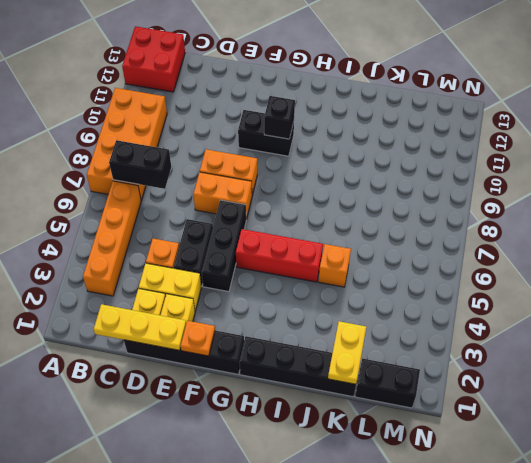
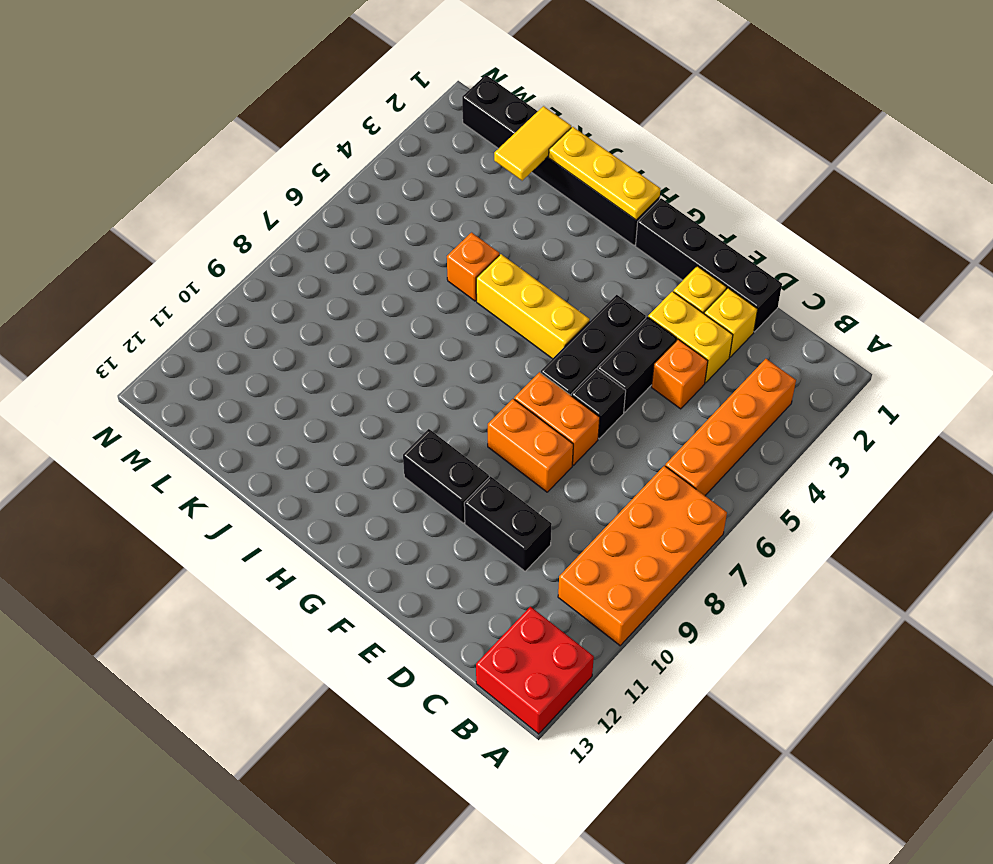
black brick B7:C7 level 2 -> black brick D10:E10 level 1
yellow plate C1:E1 level 2 -> yellow plate H1:J1 level 2
orange plate F1 level 2 -> none
red brick G5:I5 level 1 -> yellow brick G5:I5 level 1
black brick G10 level 2 -> black brick E6 level 1
yellow plate K1:K2 level 2 -> yellow tile K1:K2 level 2

